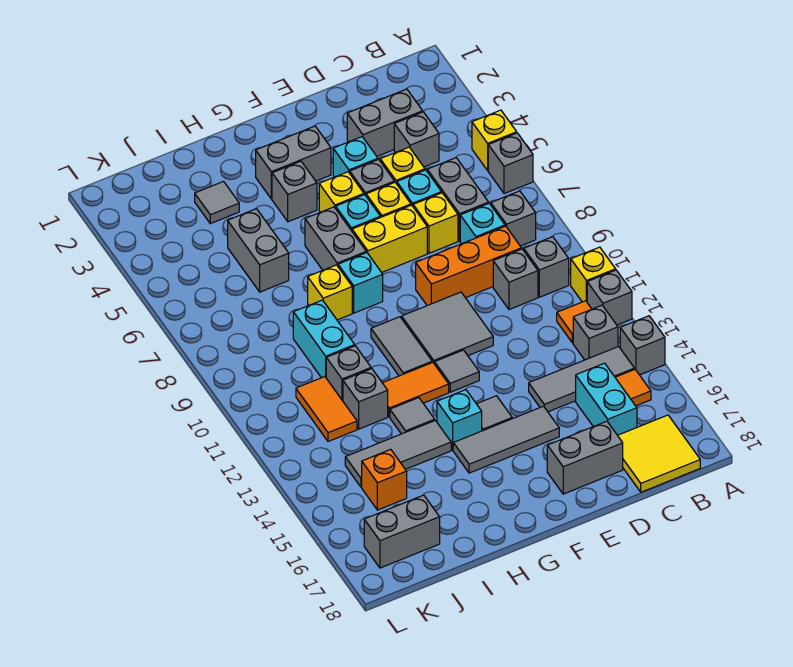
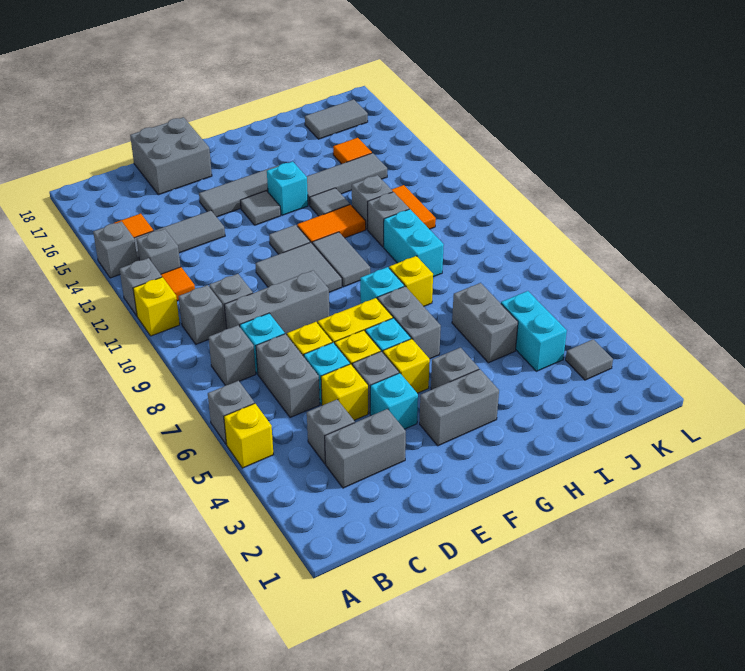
yellow tile B17:C18 level 1 -> none
orange brick C9:E9 level 1 -> grey brick C9:E9 level 1
cyan brick C15:C16 level 1 -> cyan brick J4:J5 level 1
grey brick D17:E17 level 1 -> grey brick D17:E18 level 1
grey tile I3 level 1 -> grey tile K3 level 1
orange brick J15 level 1 -> orange tile J15 level 1
grey brick J17:K17 level 1 -> grey tile J17:K17 level 1

